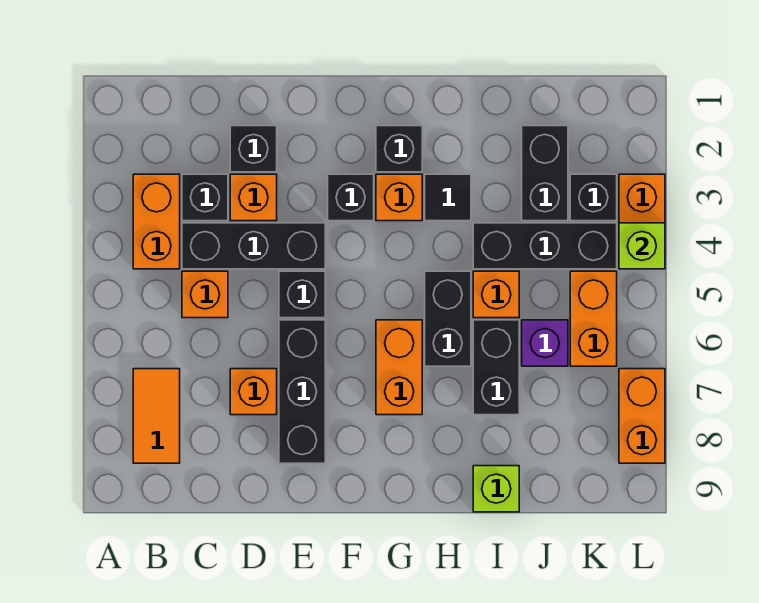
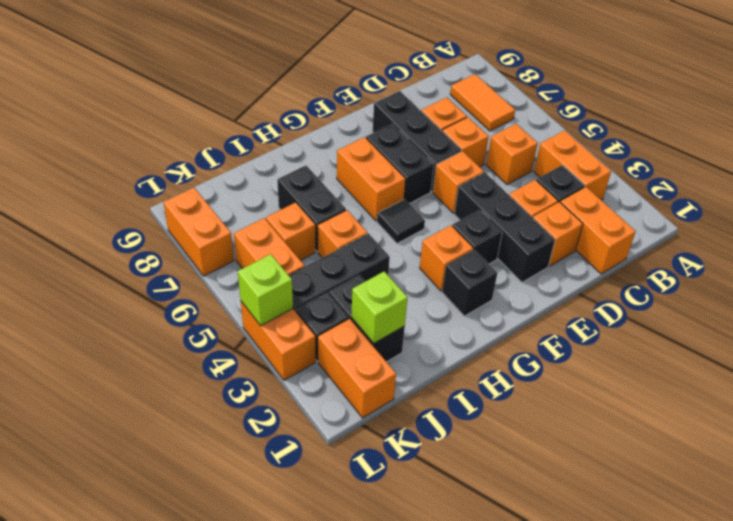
none -> orange brick C1:C2 level 1
black brick C4:E4 level 1 -> black brick E2:E4 level 1
black brick D2 level 1 -> orange brick D2 level 1
none -> orange brick D6 level 1
black brick E5 level 1 -> orange brick E5 level 1
black tile H3 level 1 -> black tile G5 level 1
black brick H5:H6 level 1 -> black brick F6:F7 level 1
lime brick I9 level 1 -> lime brick J2 level 2
purple brick J6 level 1 -> orange brick J6 level 1
none -> orange brick K1:K2 level 1

